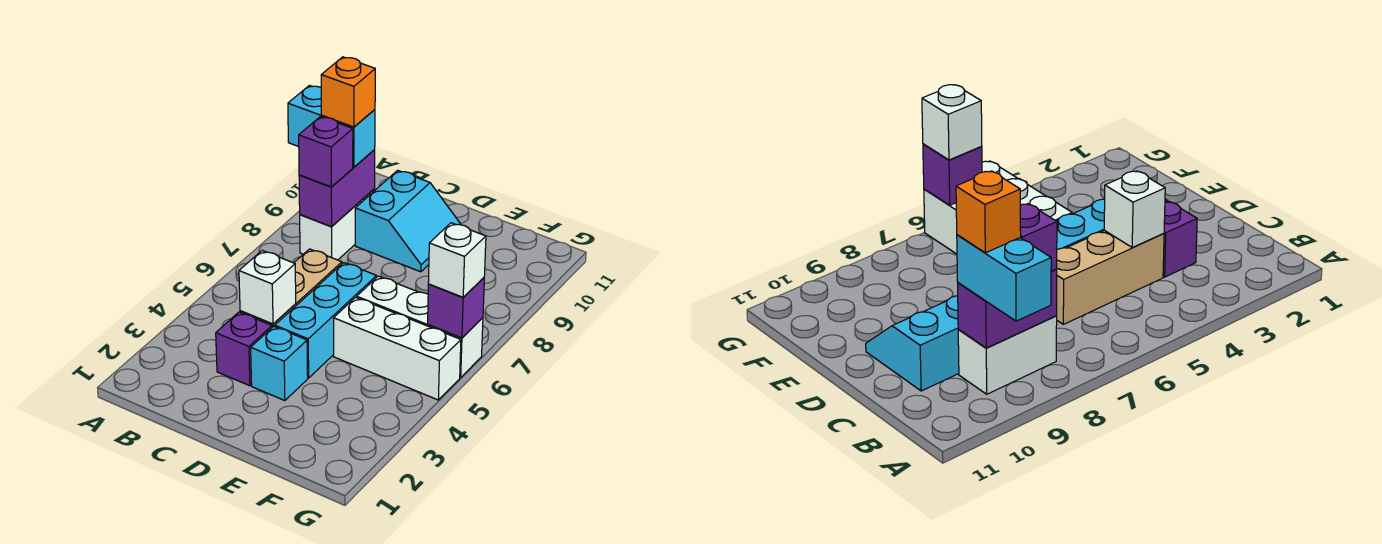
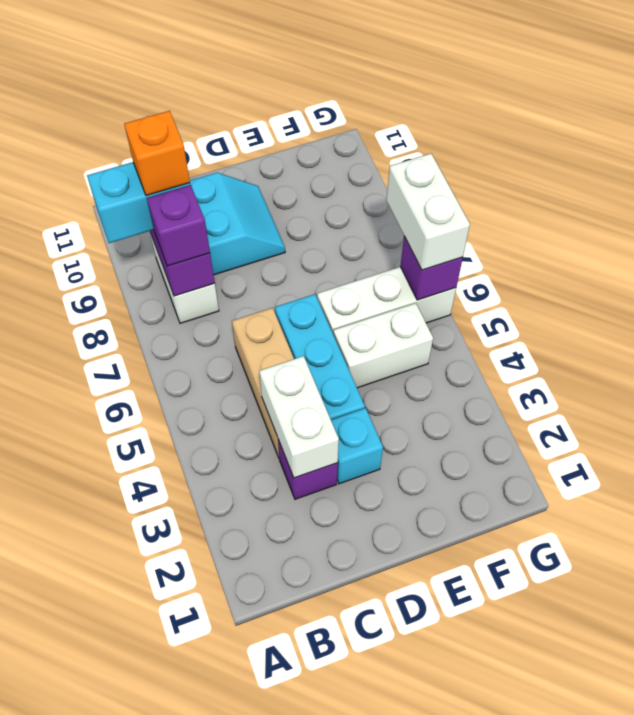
white brick C4 level 2 -> white brick C3:C4 level 2
white brick E5:G5 level 1 -> white brick E5:F5 level 1
white brick G6 level 3 -> white brick G6:G7 level 3

